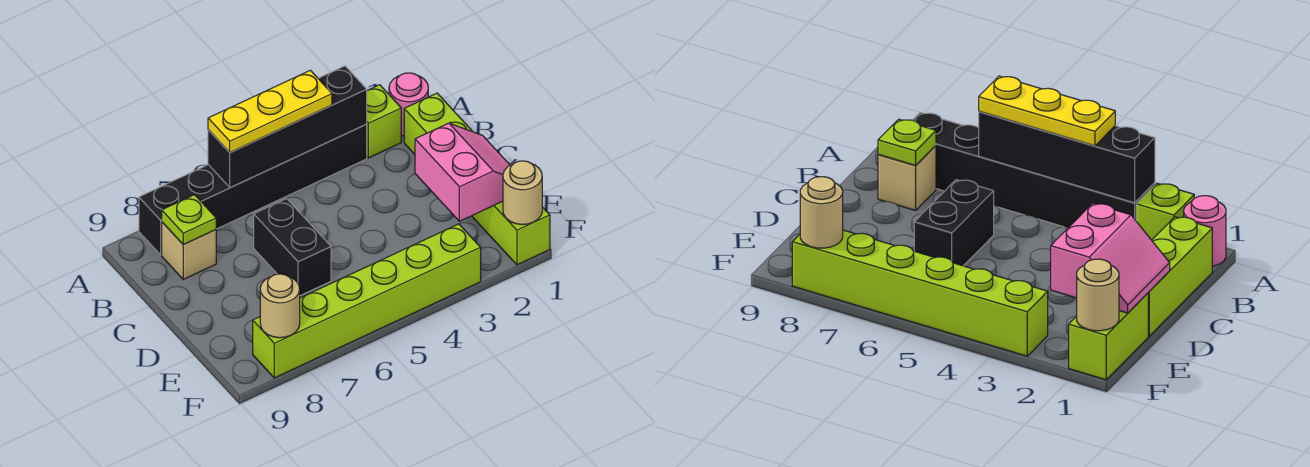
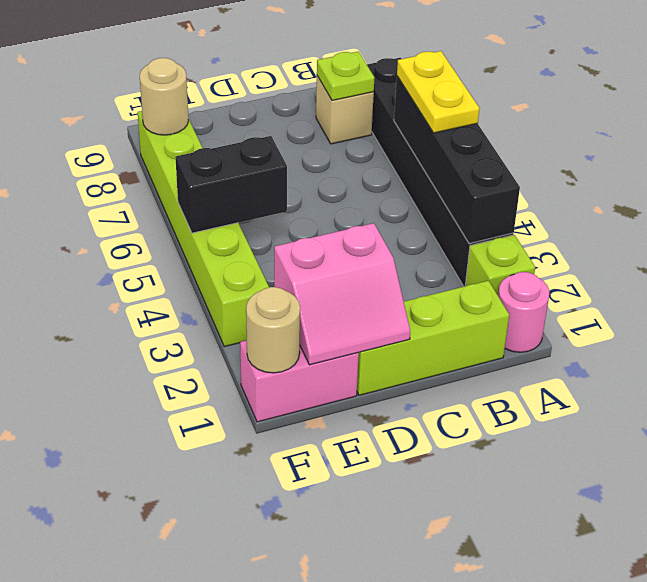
yellow plate A4:A6 level 3 -> yellow plate A5:A6 level 3
black brick C6:D6 level 1 -> black brick E5:F5 level 2
lime brick E1:F1 level 1 -> pink brick E1:F1 level 1

